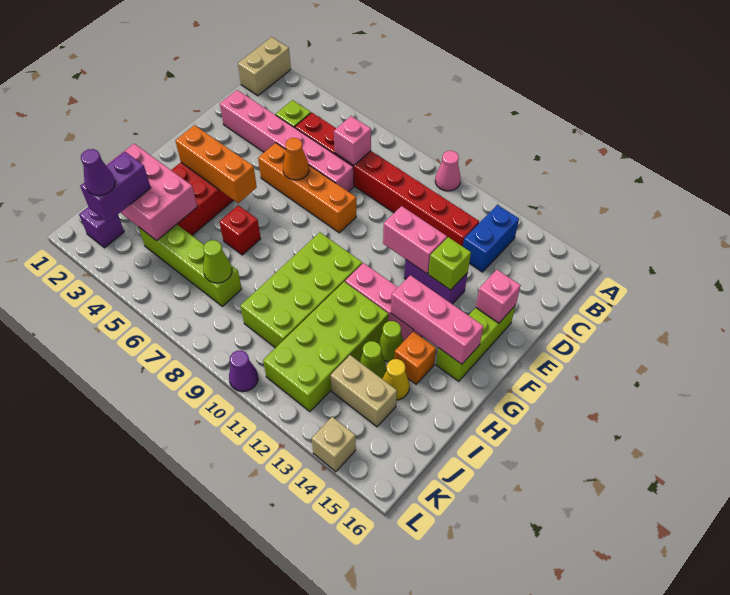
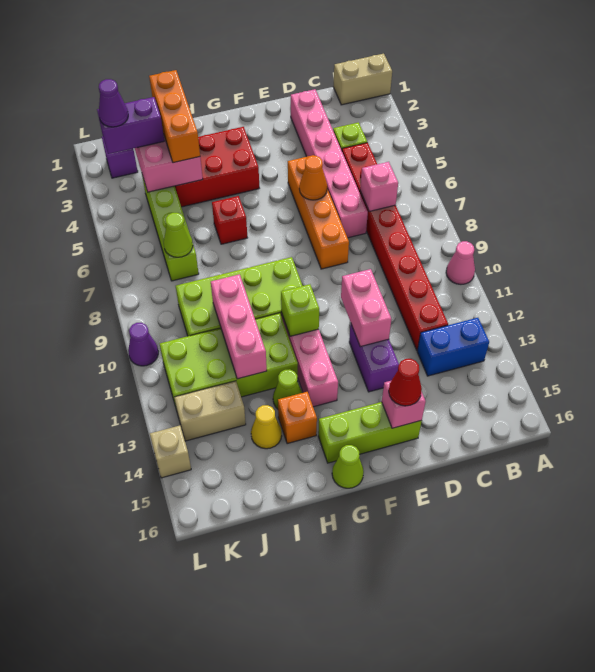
lime brick E13 level 2 -> lime brick G11 level 2
none -> red cone E15 level 3
orange brick G3:G5 level 2 -> orange brick I2:I4 level 3
pink brick G13:G15 level 2 -> pink brick I10:I12 level 2
lime cone I13 level 1 -> lime cone G16 level 1
tan brick J13:J14 level 1 -> tan brick J13:K13 level 1

